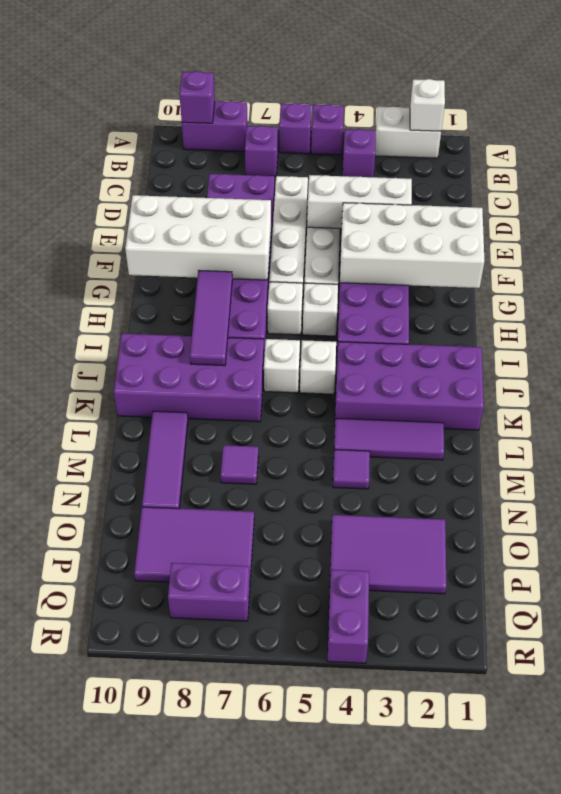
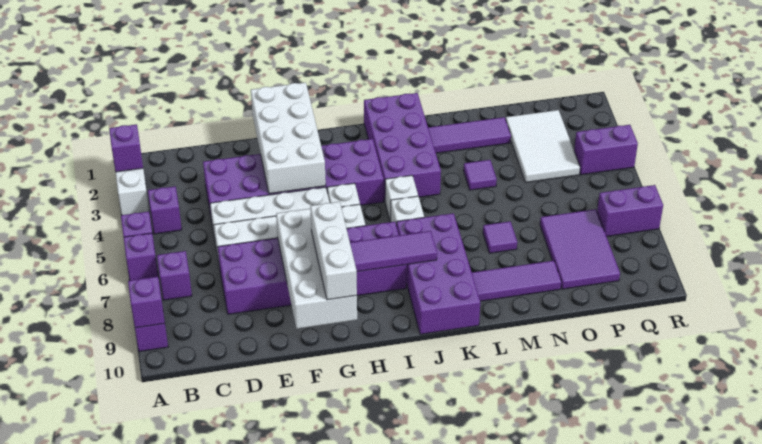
white brick A2 level 2 -> purple brick A2 level 2
white brick E3:E5 level 2 -> white brick G8:G10 level 3
purple tile L2:L4 level 1 -> purple tile L2:N2 level 1
purple tile O2:P4 level 1 -> white tile O2:P4 level 1
purple brick Q7:Q8 level 1 -> purple brick Q7:R7 level 1

